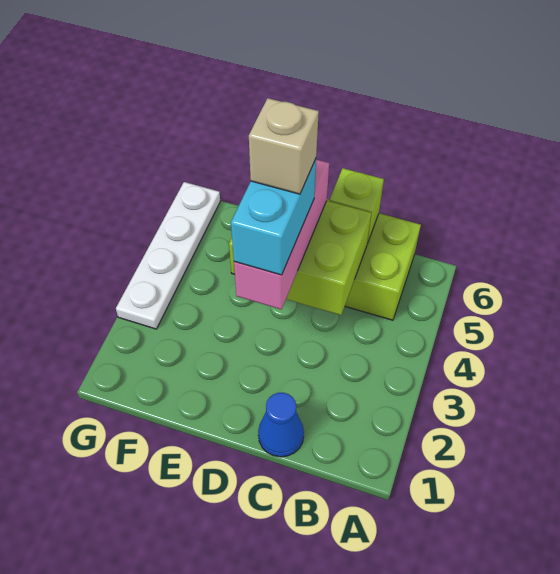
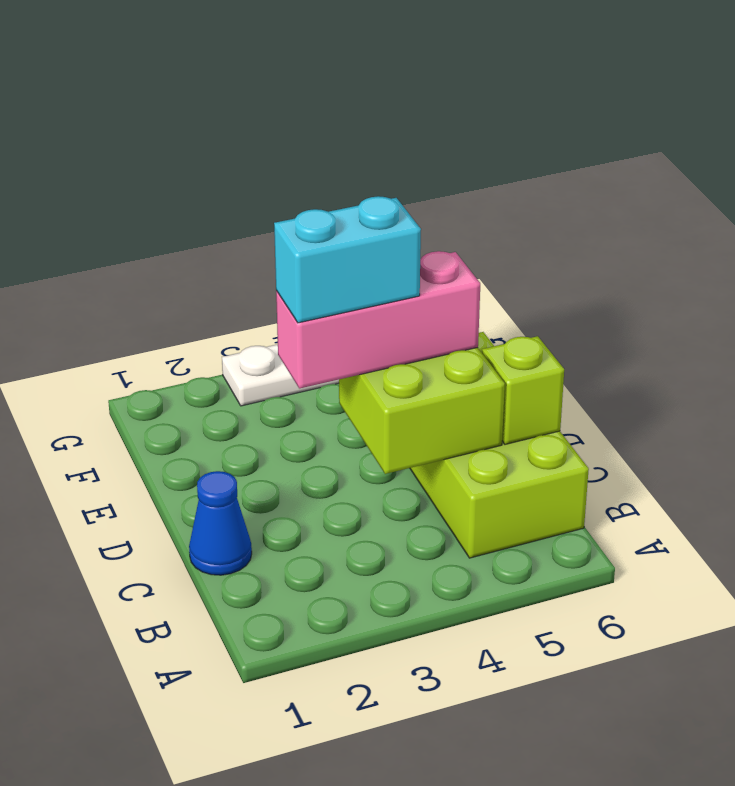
tan brick D4 level 5 -> none

